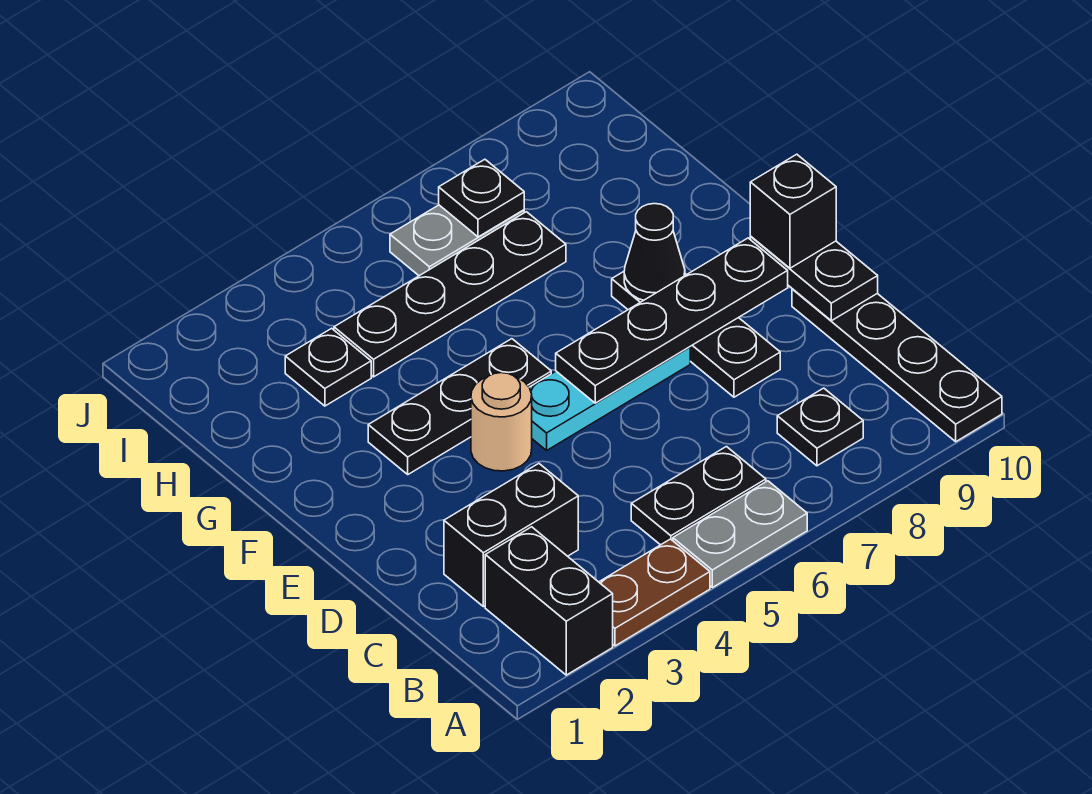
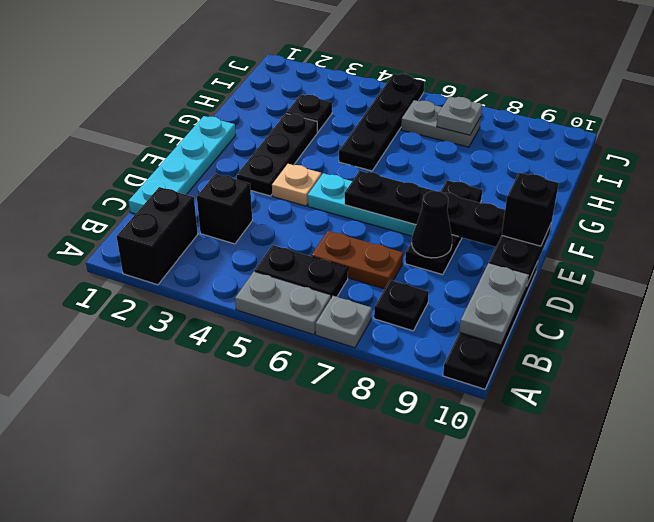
brown plate A3:A4 level 1 -> brown plate C6:C7 level 1
none -> grey plate A7 level 1
none -> grey plate B10:C10 level 2
none -> cyan plate C1:F1 level 1
black brick C2:C3 level 1 -> black brick C3 level 1
tan round brick E4 level 1 -> tan plate E4 level 1
black plate F3:F5 level 1 -> black plate E3:G3 level 1
black cone F8 level 2 -> black cone D8 level 2
black plate H4:H7 level 1 -> black plate G5:J5 level 1
black plate I7 level 2 -> grey plate I7 level 2

